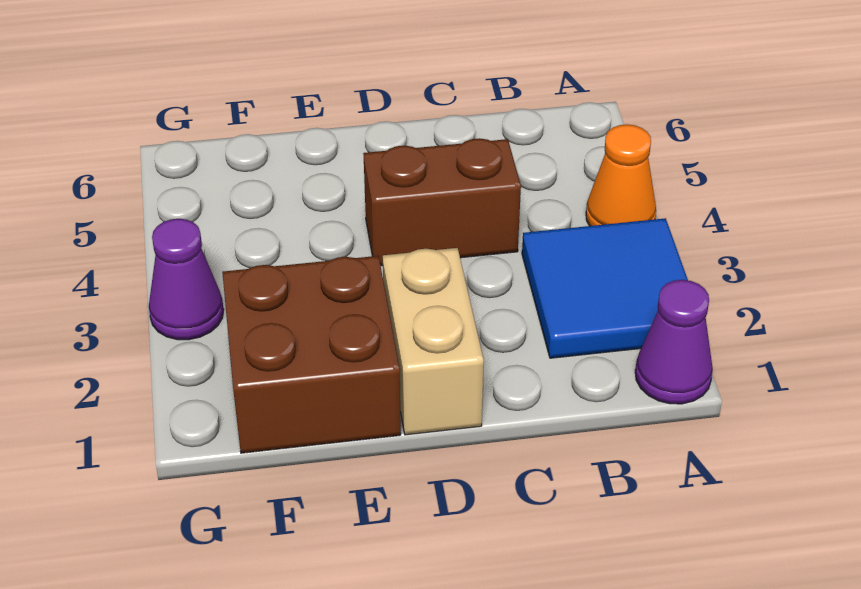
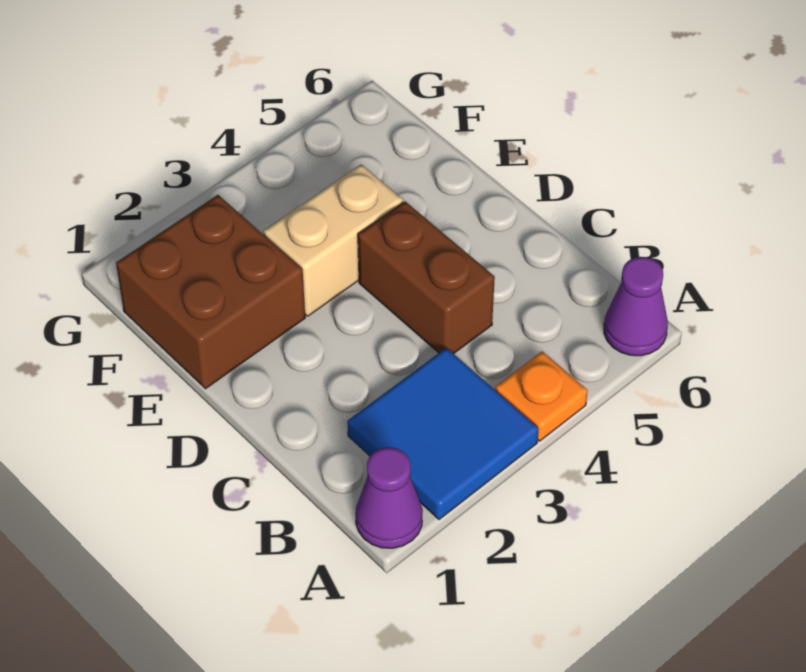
orange cone A4 level 1 -> orange plate A4 level 1
tan brick D1:D2 level 1 -> tan brick E3:E4 level 1
purple cone G3 level 1 -> purple cone A6 level 1

